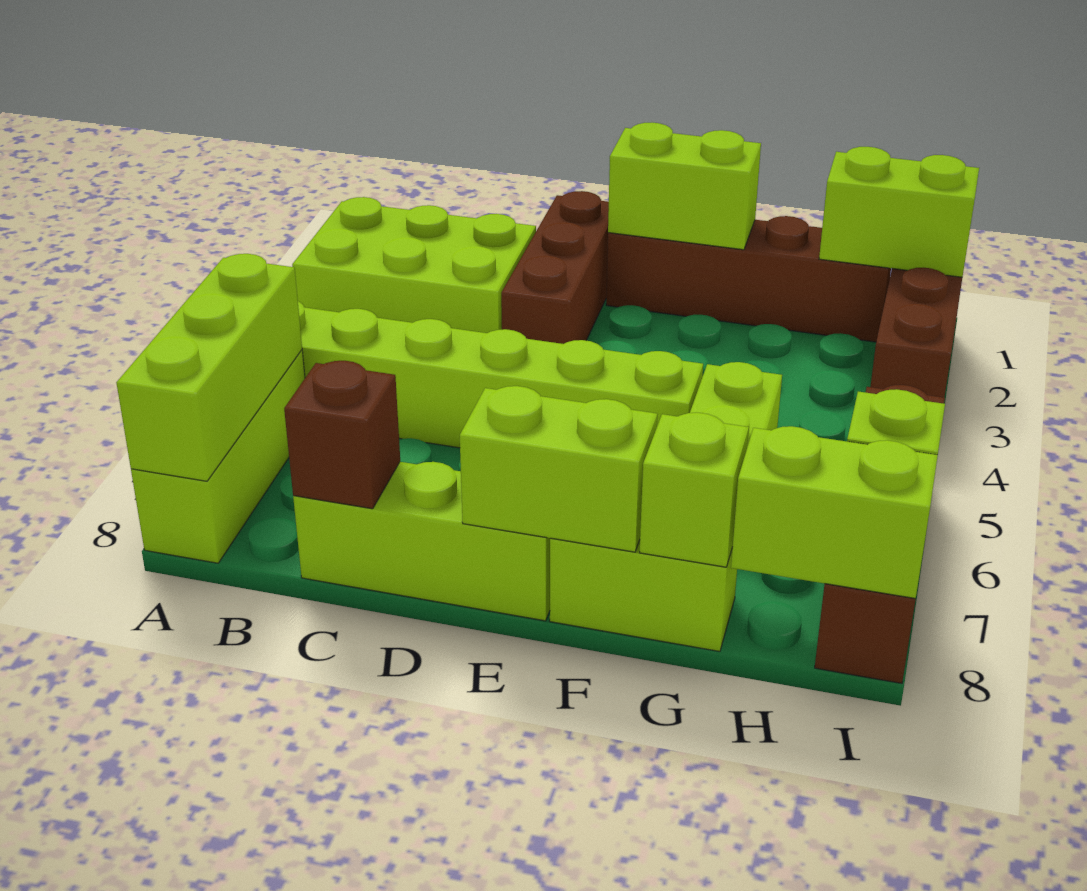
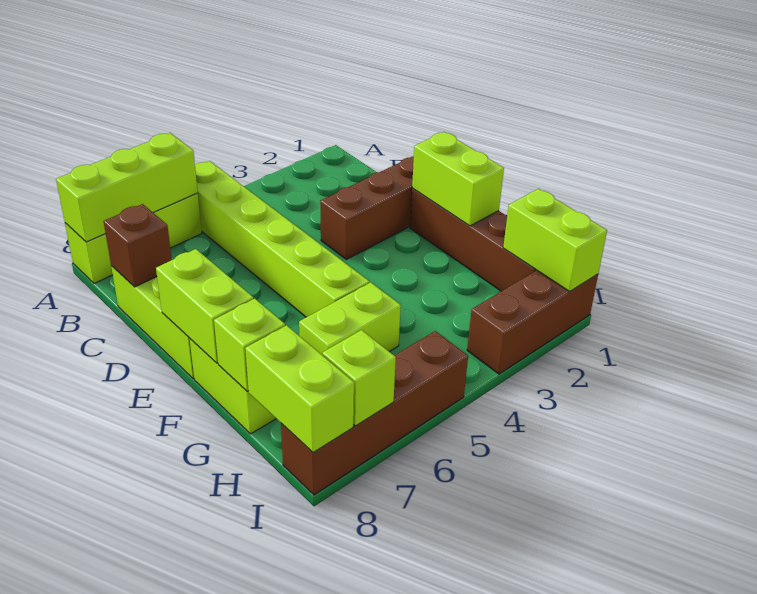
lime brick A2:C3 level 1 -> none

